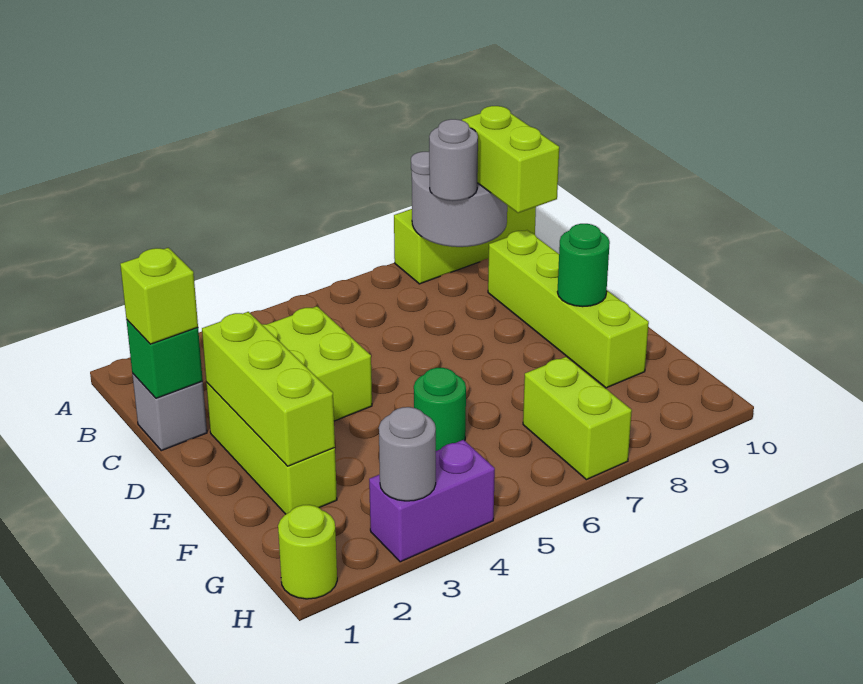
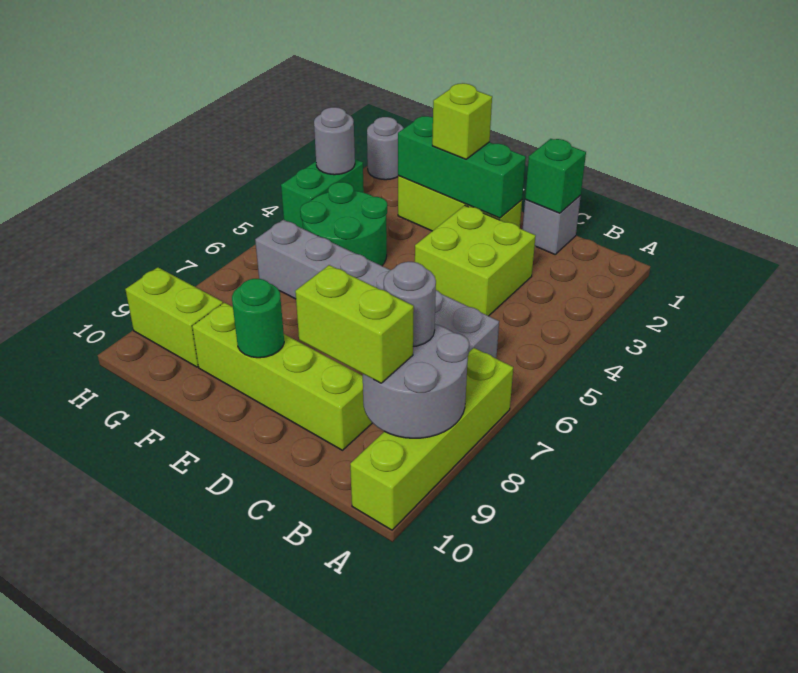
lime brick A8:A10 level 1 -> lime brick A7:A10 level 1
none -> grey brick B6:G6 level 1
lime brick C1 level 3 -> lime brick E2 level 3
lime brick D2:F2 level 2 -> green brick D2:F2 level 2
green round brick F5 level 1 -> green round brick F4:G5 level 1
lime brick G7:H7 level 1 -> lime brick G9:H9 level 1
lime round brick H1 level 1 -> grey round brick H1 level 1
purple brick H3:H4 level 1 -> green brick H3:H4 level 1

